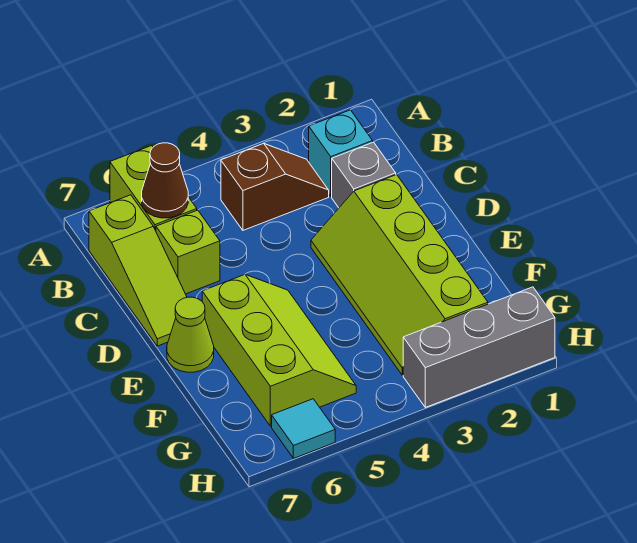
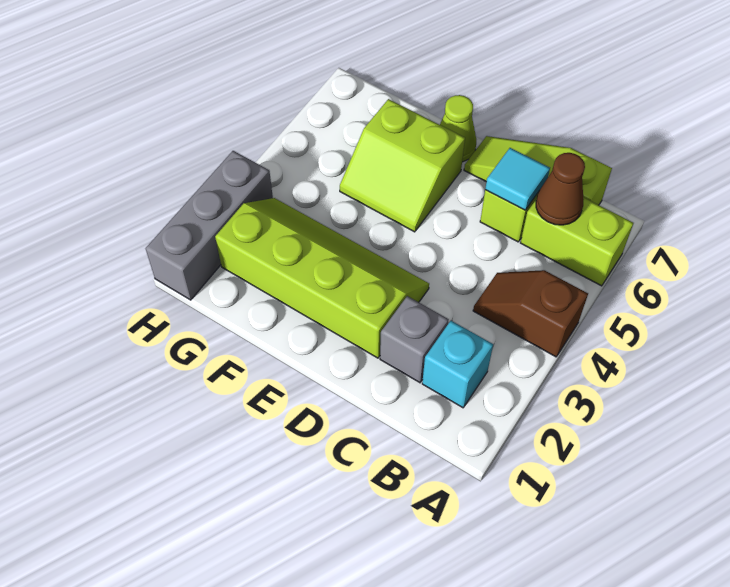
brown slope B3:B4 level 1 top 4 -> brown slope A4:B4 level 1 top A
lime slope E5:G6 level 1 top 6 -> lime slope E5:F6 level 1 top 6
cyan tile H6 level 1 -> cyan tile C6 level 2

